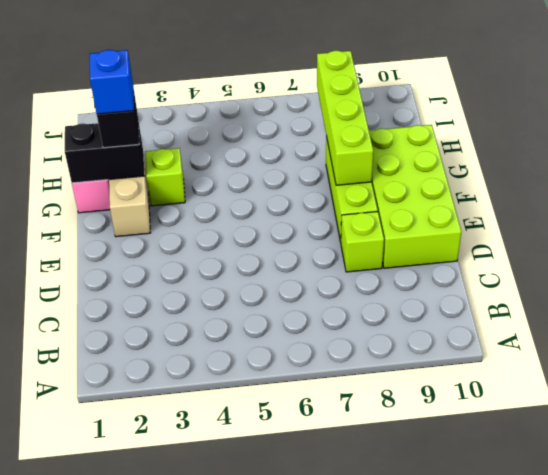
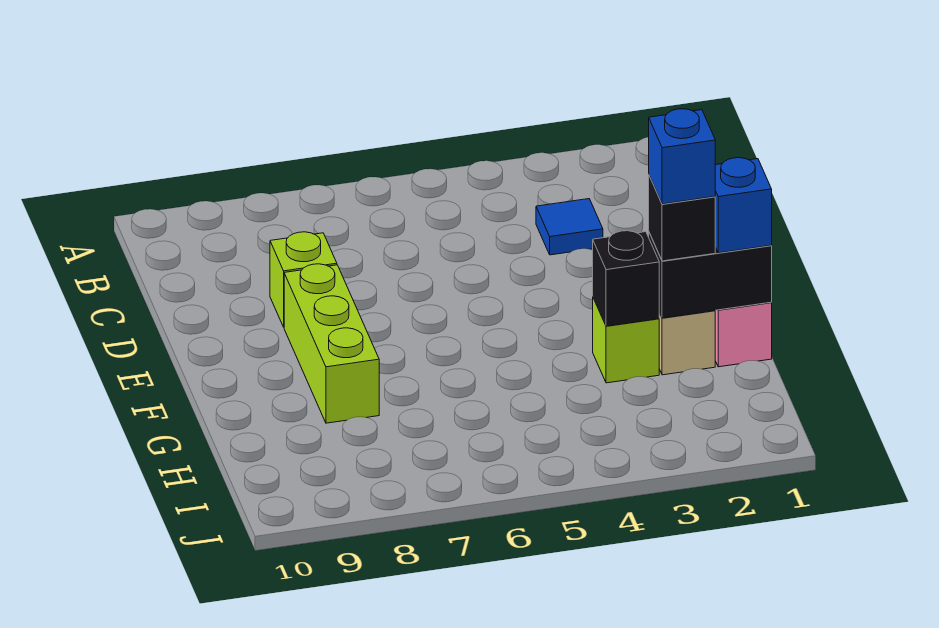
none -> blue tile C3 level 1
lime brick D9:G10 level 1 -> none
lime brick F8:I8 level 2 -> none
none -> blue brick G1 level 3
none -> black brick G3 level 2

